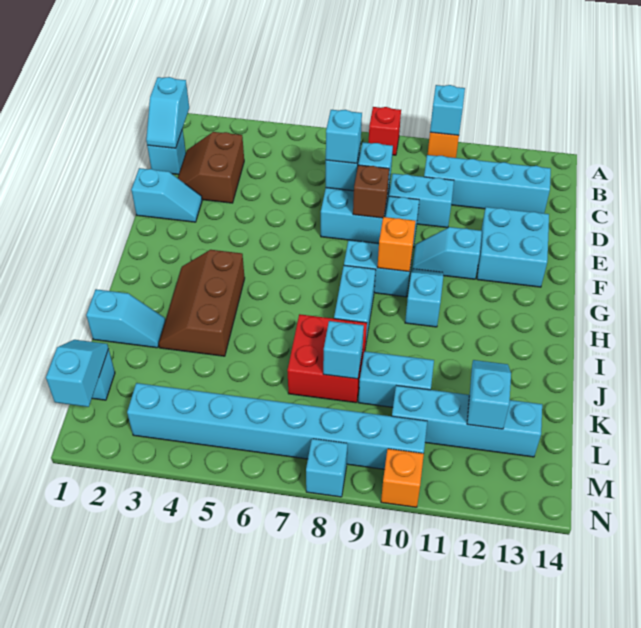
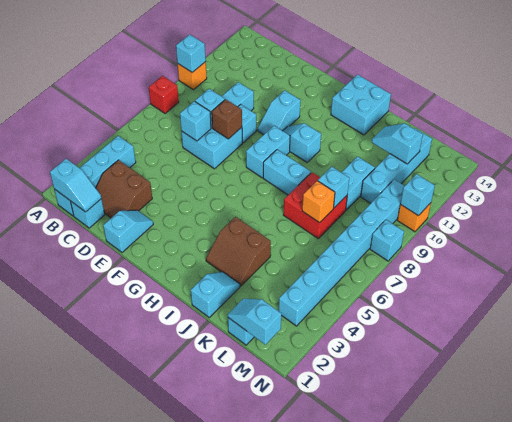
cyan brick C10:C13 level 1 -> cyan brick B1:B4 level 1
cyan brick D7 level 3 -> cyan brick N10 level 2
cyan brick E12:F13 level 1 -> cyan brick H13:I14 level 1
orange brick G9 level 2 -> orange brick K7 level 2
brown slope H3:J4 level 1 top 4 -> brown slope I3:J4 level 1 top 4

